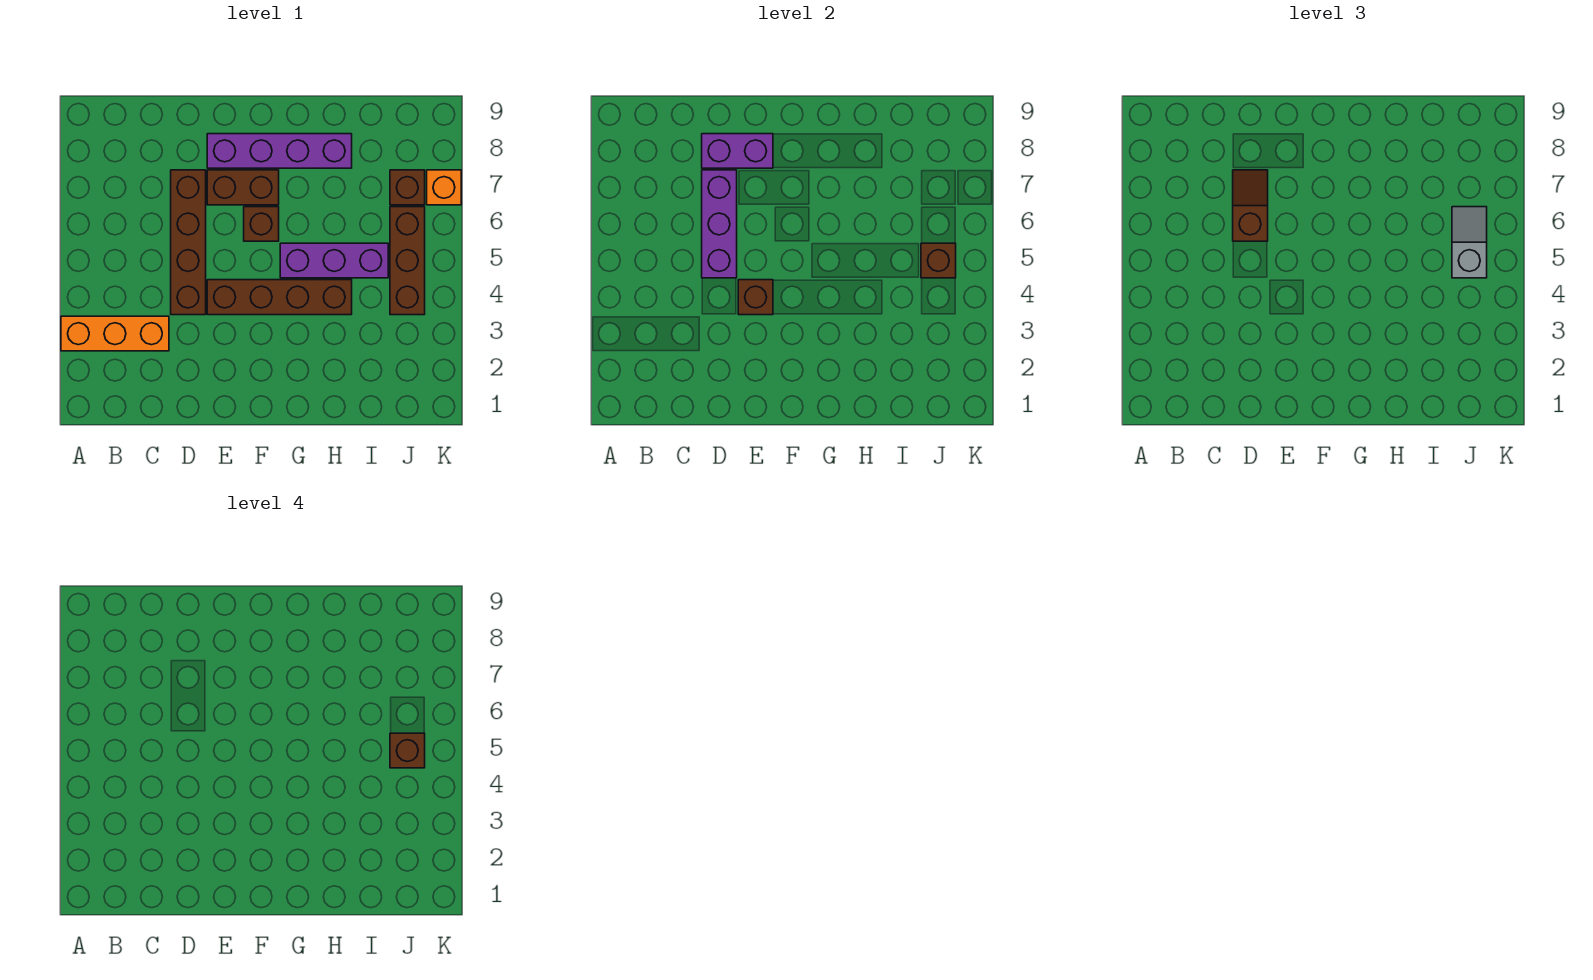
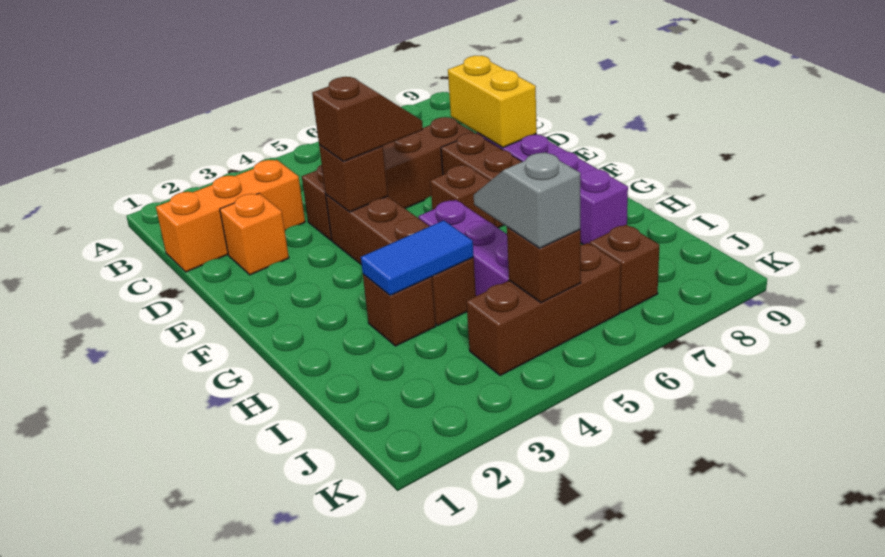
orange brick A3:C3 level 1 -> orange brick C1:C3 level 1
purple brick D5:D7 level 2 -> none
brown slope D6:D7 level 3 top 6 -> brown slope E4:E5 level 3 top 4
purple brick D8:E8 level 2 -> yellow brick D8:E8 level 2
none -> blue tile H3:H4 level 2
grey slope J5:J6 level 3 top 5 -> grey slope I5:J5 level 3 top J
brown brick J5 level 4 -> brown brick H3 level 1
orange brick K7 level 1 -> orange brick D2 level 1

